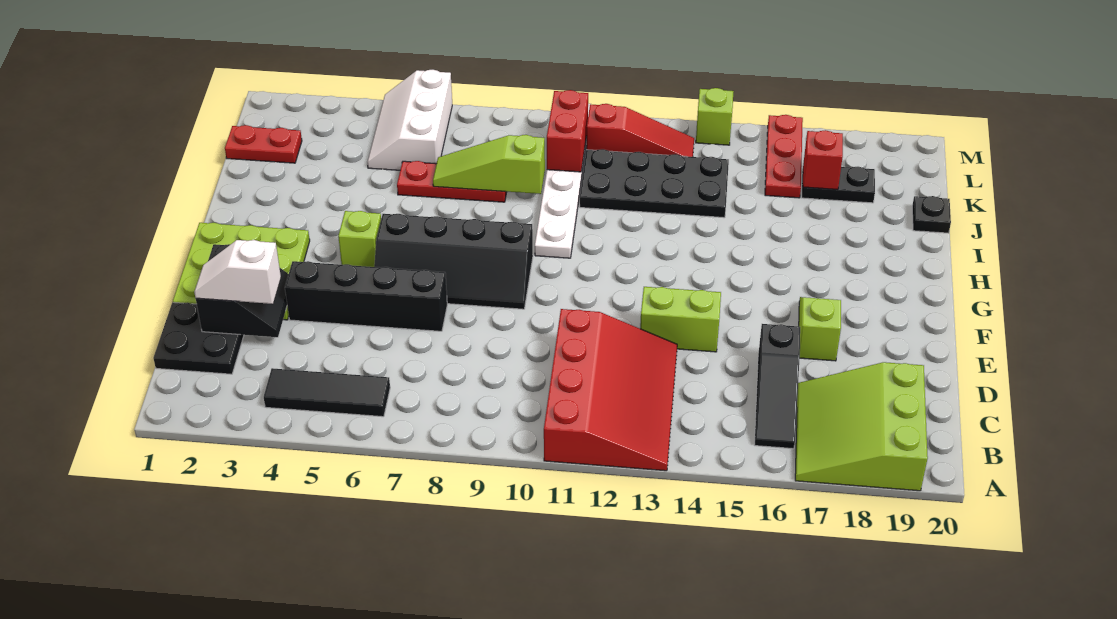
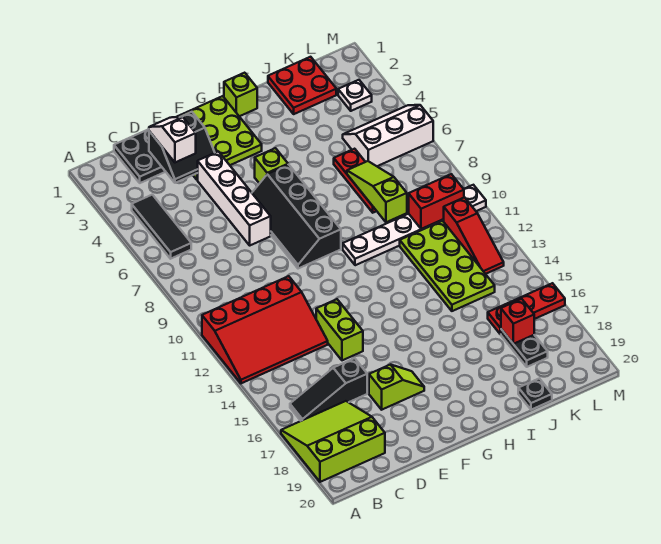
black brick E4:E7 level 1 -> white brick E4:E7 level 1
black plate J11:K14 level 1 -> lime plate J11:K14 level 1
red plate K1:K2 level 1 -> red plate J1:K2 level 1
none -> white plate L3 level 1
lime brick M14 level 1 -> lime brick H1 level 1

